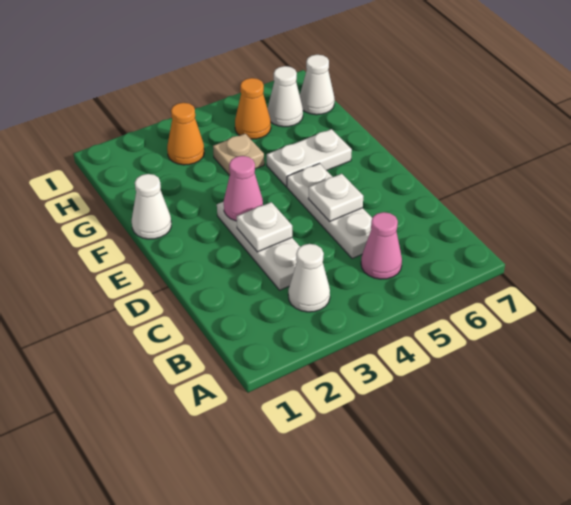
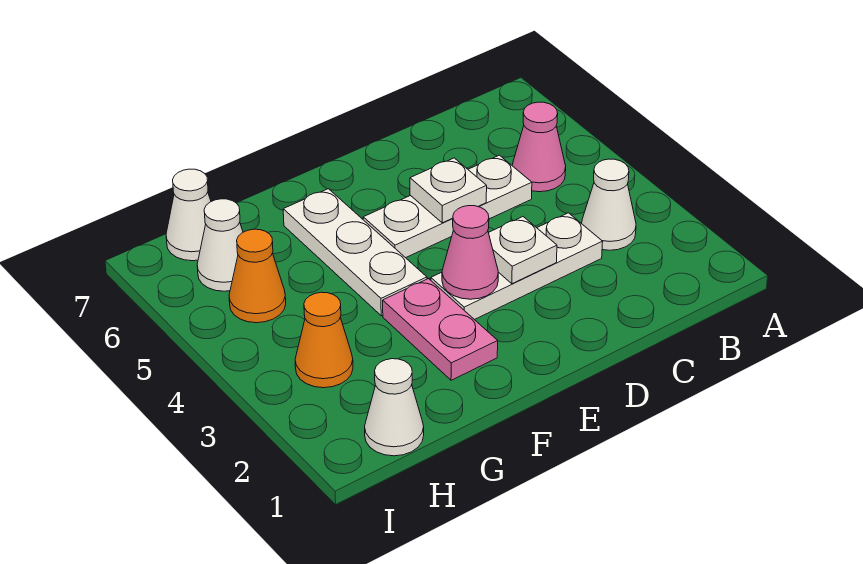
white cone F1 level 1 -> white cone H1 level 1
none -> pink plate F2:F3 level 1
white plate F5:F6 level 1 -> white plate F4:F6 level 1
tan plate G4 level 1 -> none

